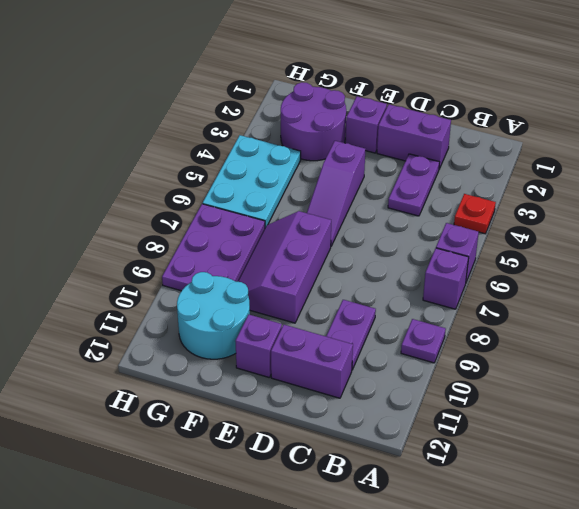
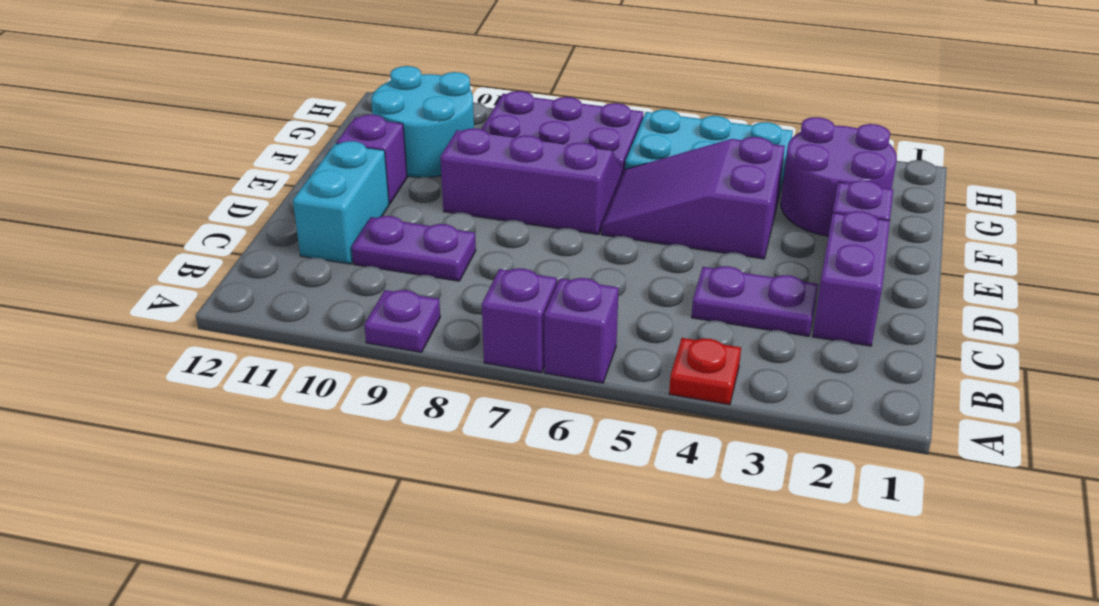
purple brick C11:D11 level 1 -> cyan brick C11:D11 level 1
purple slope E4:E6 level 1 top 4 -> purple slope E4:F6 level 1 top 4

